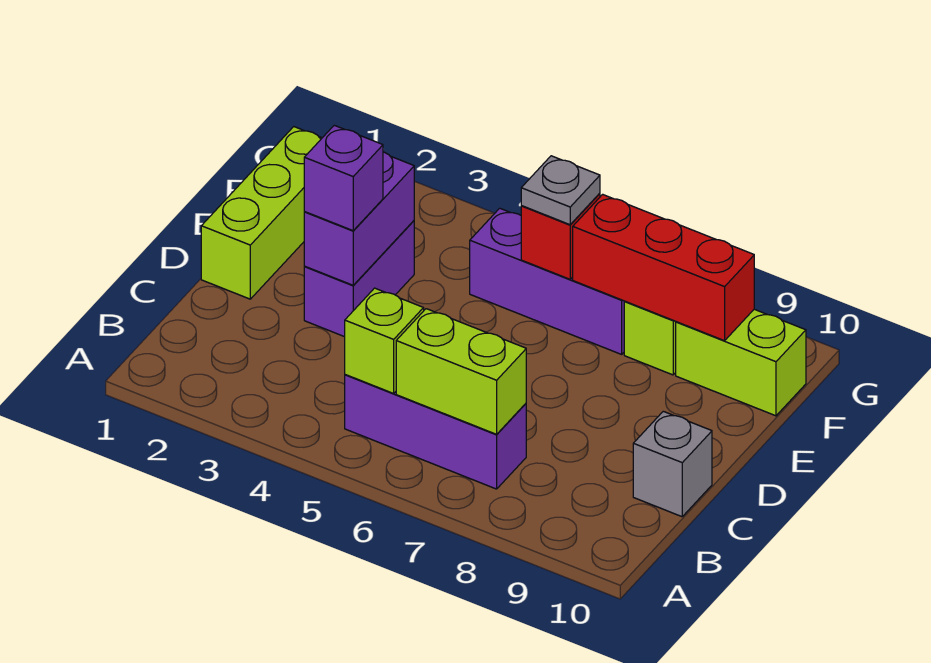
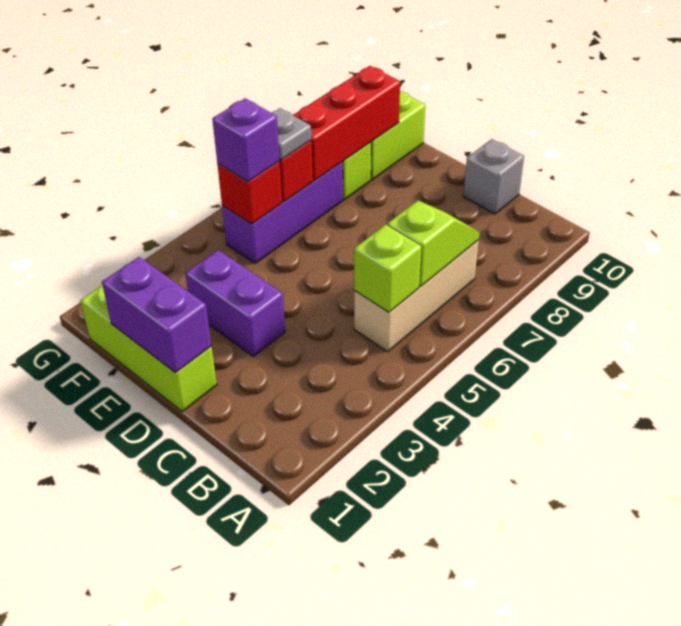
purple brick B5:B7 level 1 -> tan brick B5:B7 level 1
lime brick B6:B7 level 2 -> lime slope B6:B7 level 2 top 6
purple brick D3:E3 level 2 -> purple brick D1:E1 level 2
purple brick D3 level 3 -> purple brick F5 level 3
none -> red brick F5 level 2

